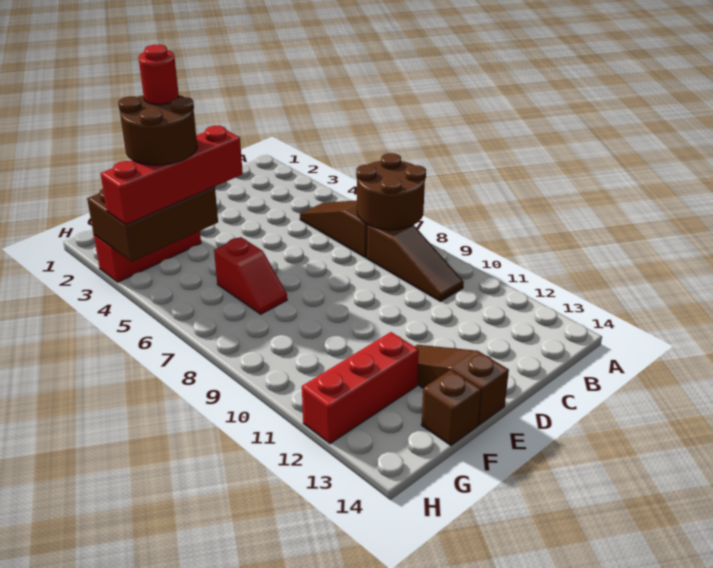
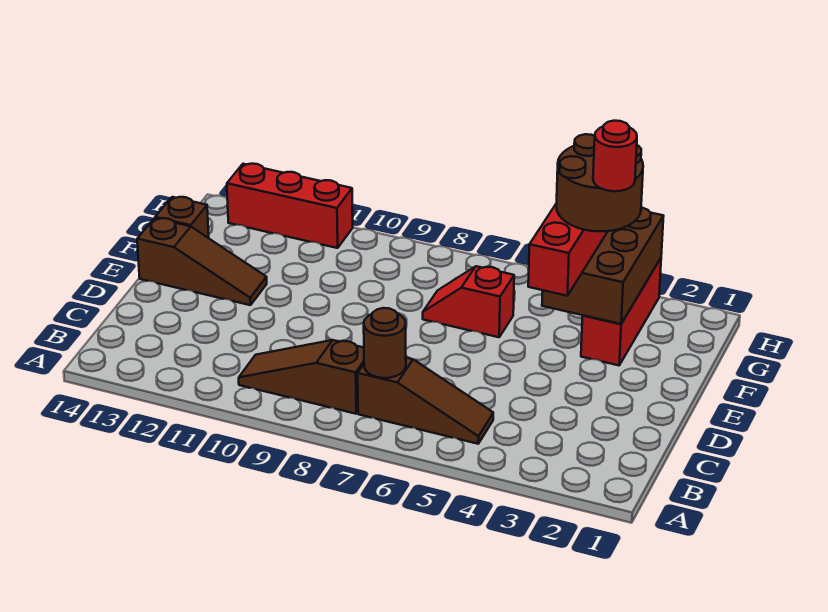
brown round brick A7:B8 level 2 -> brown round brick B7 level 2
red brick F12:H12 level 1 -> red brick H11:H13 level 1

